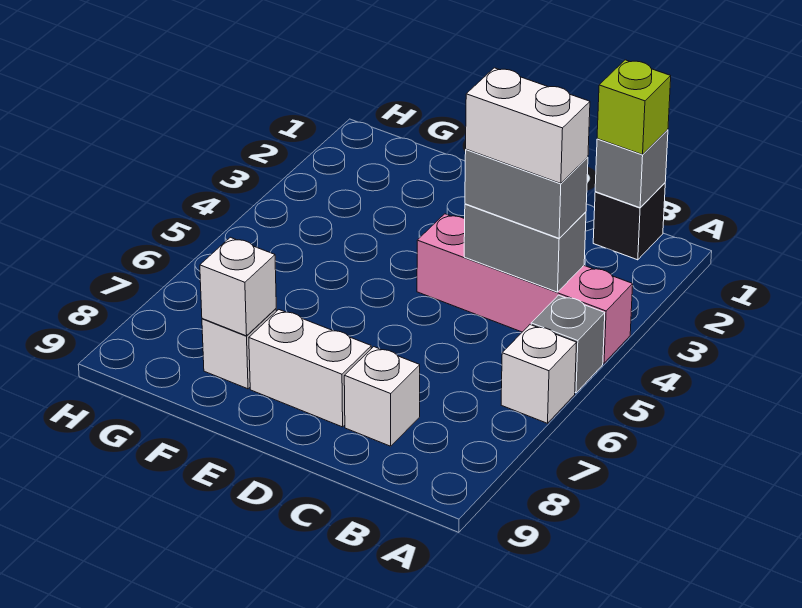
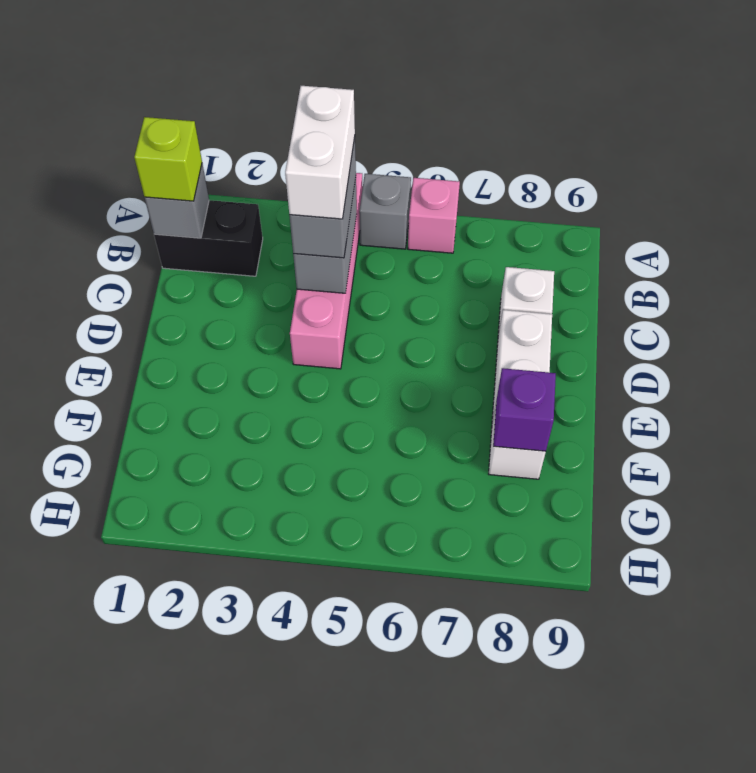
white brick A6 level 1 -> pink brick A6 level 1
black brick B1 level 1 -> black brick B1:B2 level 1
white brick F8 level 2 -> purple brick F8 level 2

